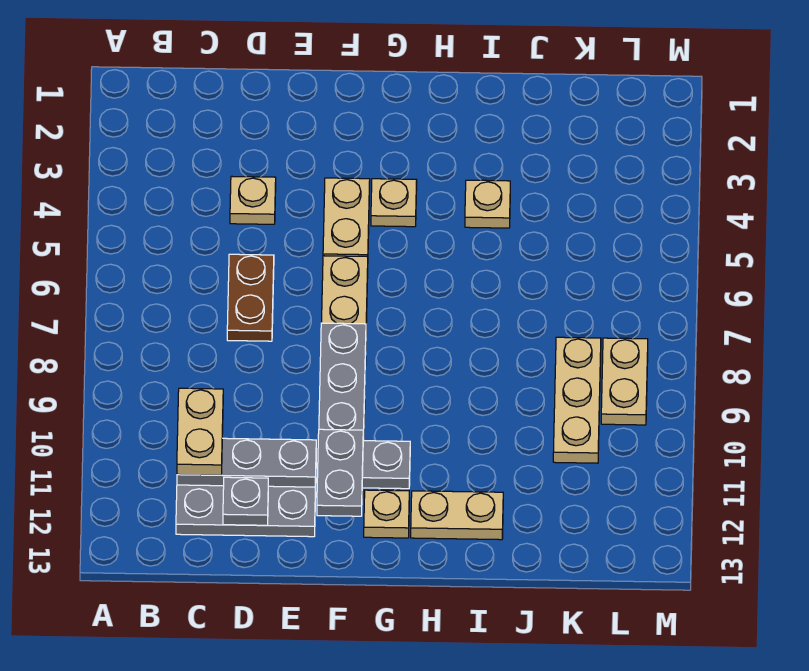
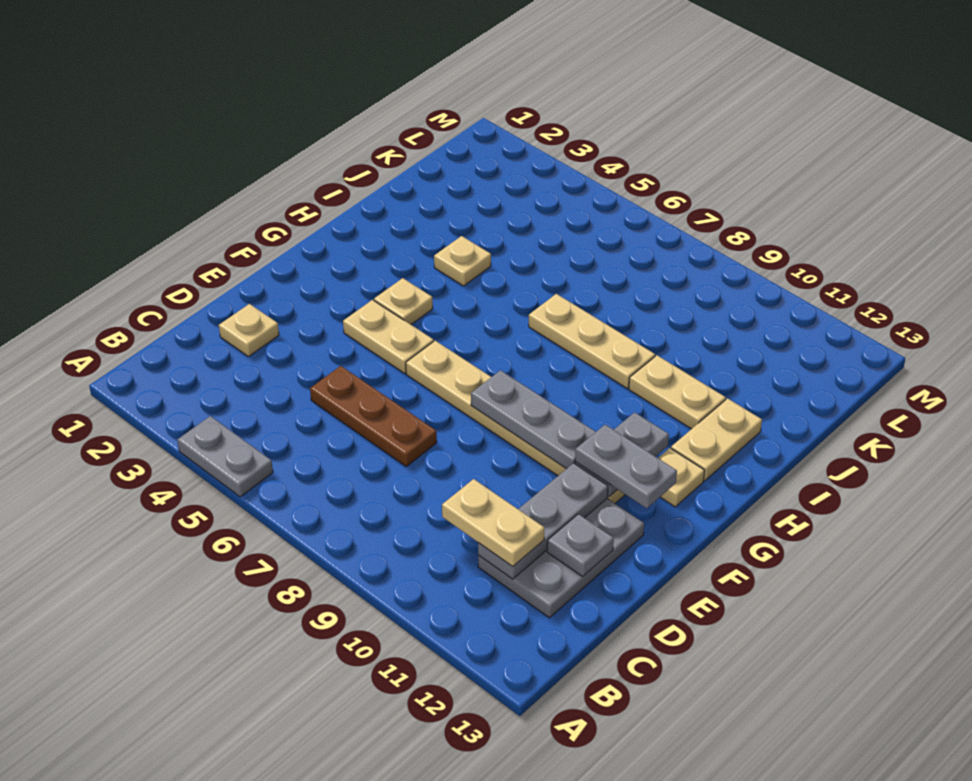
none -> grey plate A4:A5 level 1
tan plate D4 level 1 -> tan plate D2 level 1
brown plate D6:D7 level 1 -> brown plate D5:D7 level 1
tan plate K8:K10 level 1 -> tan plate I7:I9 level 1
tan plate L8:L9 level 1 -> tan plate I10:I11 level 1

